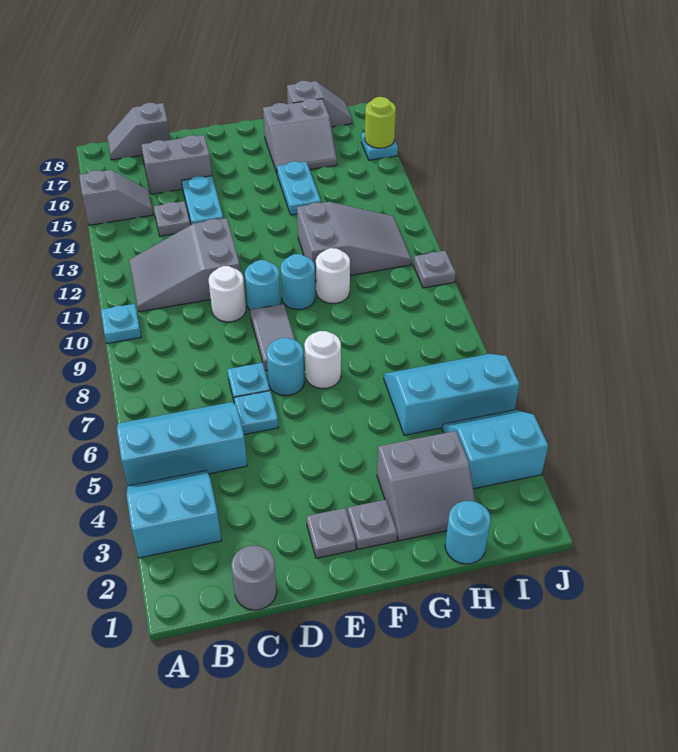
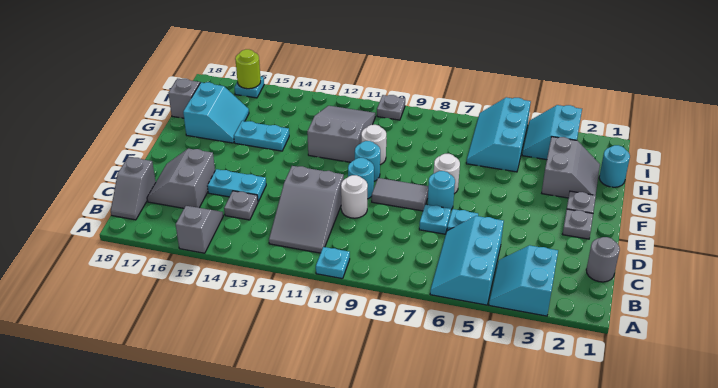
grey slope G16:H17 level 1 top 17 -> cyan slope G16:H17 level 1 top 17

